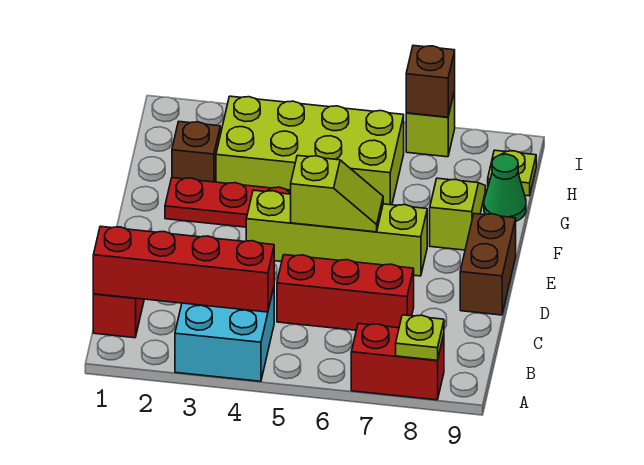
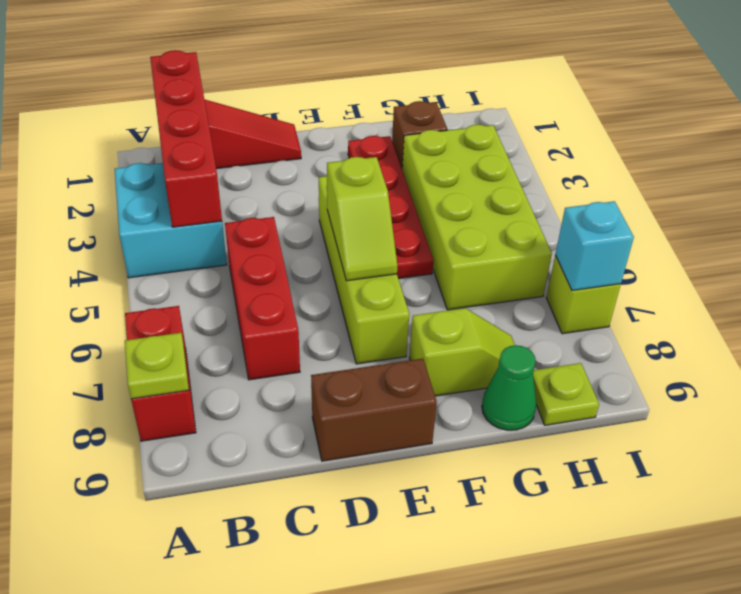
brown brick I7 level 2 -> cyan brick I7 level 2

